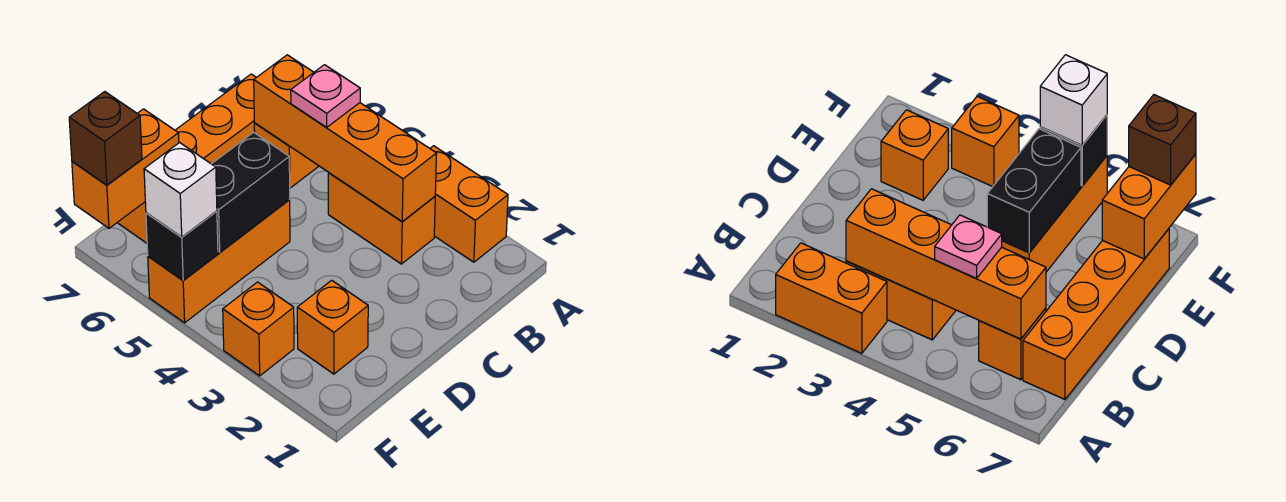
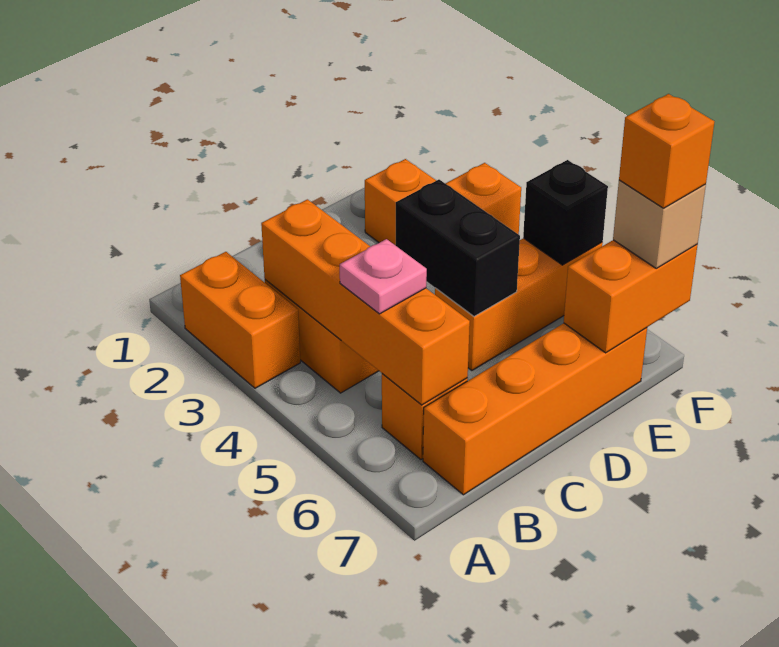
black brick D5:E5 level 2 -> black brick D4:D5 level 2
white brick F5 level 3 -> none
brown brick F7 level 3 -> tan brick F7 level 3
none -> orange brick F7 level 4

